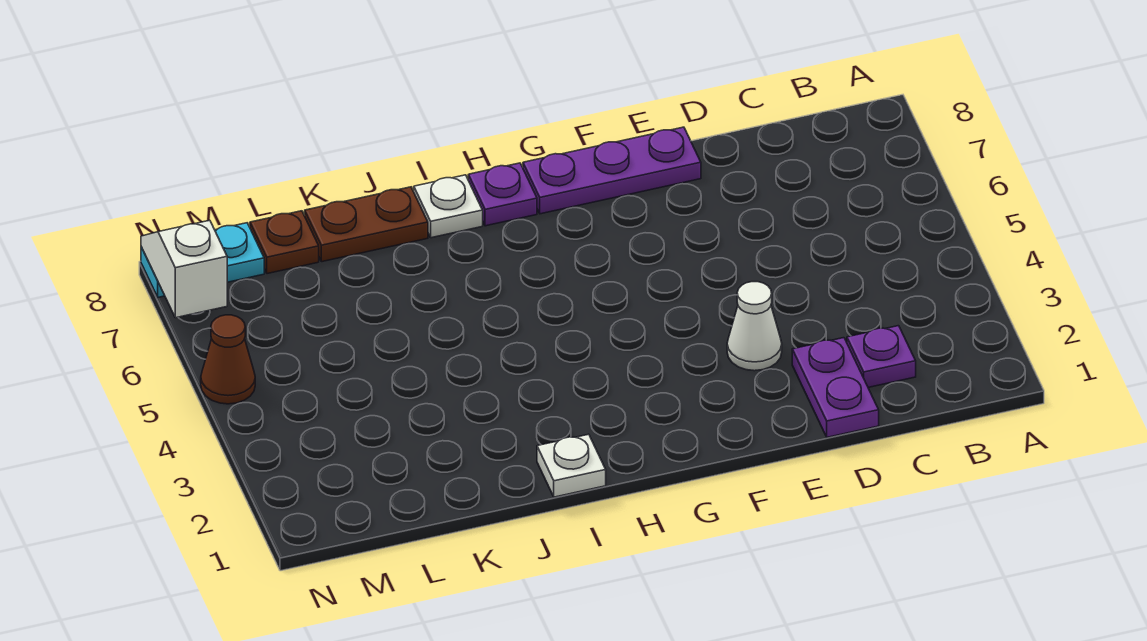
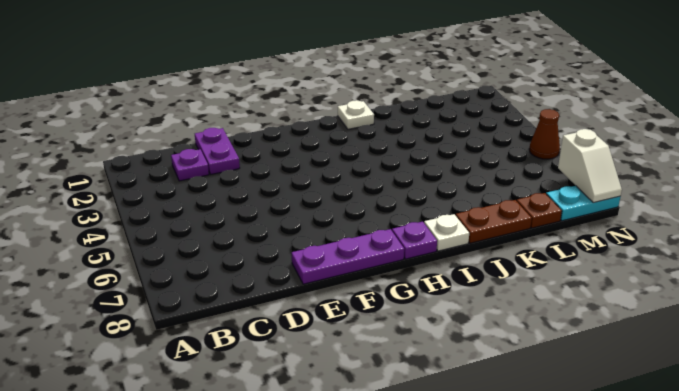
white cone E3 level 1 -> none

